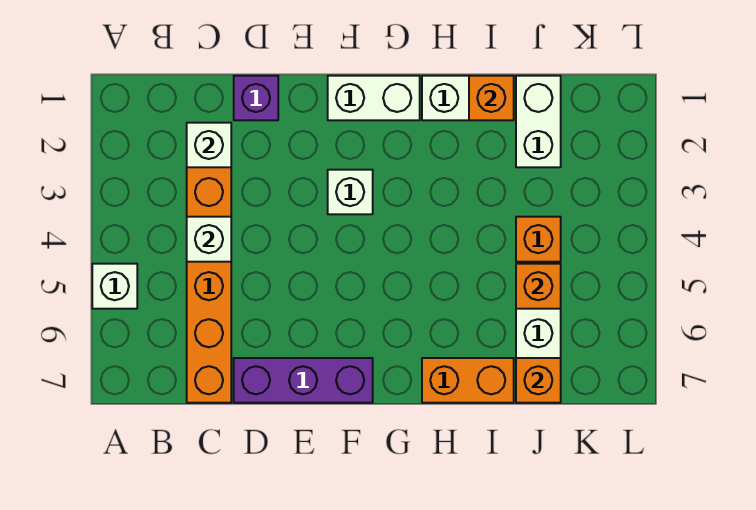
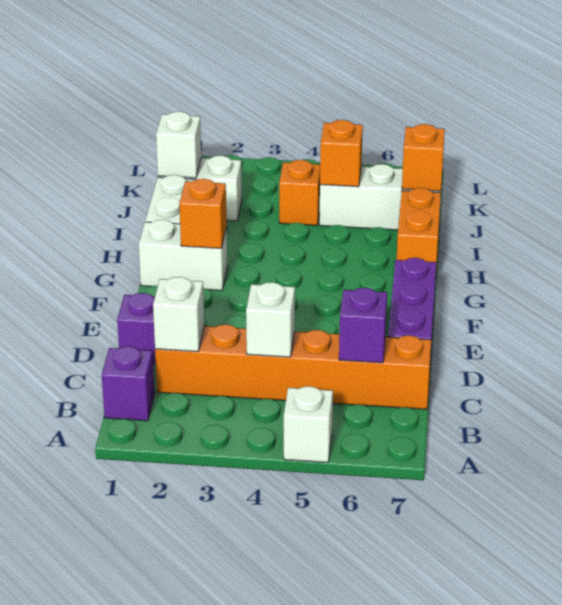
none -> purple brick B1 level 1
none -> purple brick C6 level 2
white brick F1:G1 level 1 -> white brick G1:G2 level 1
white brick F3 level 1 -> white brick J1 level 2
orange brick I1 level 2 -> orange brick G2 level 2

